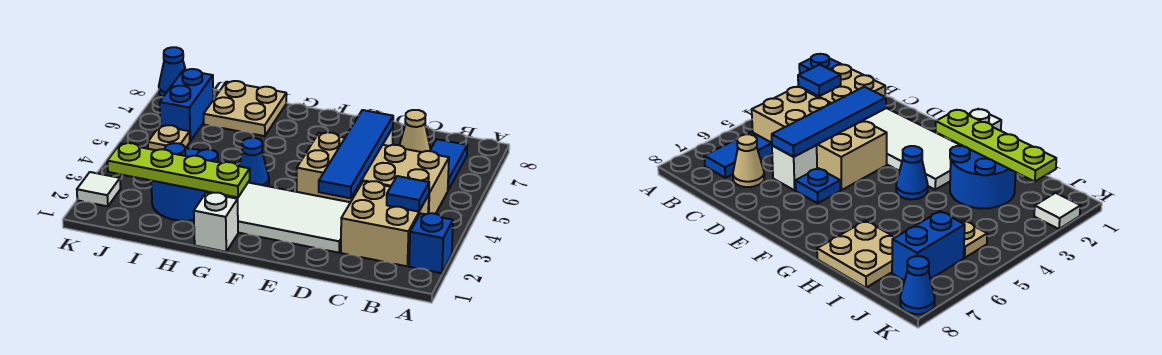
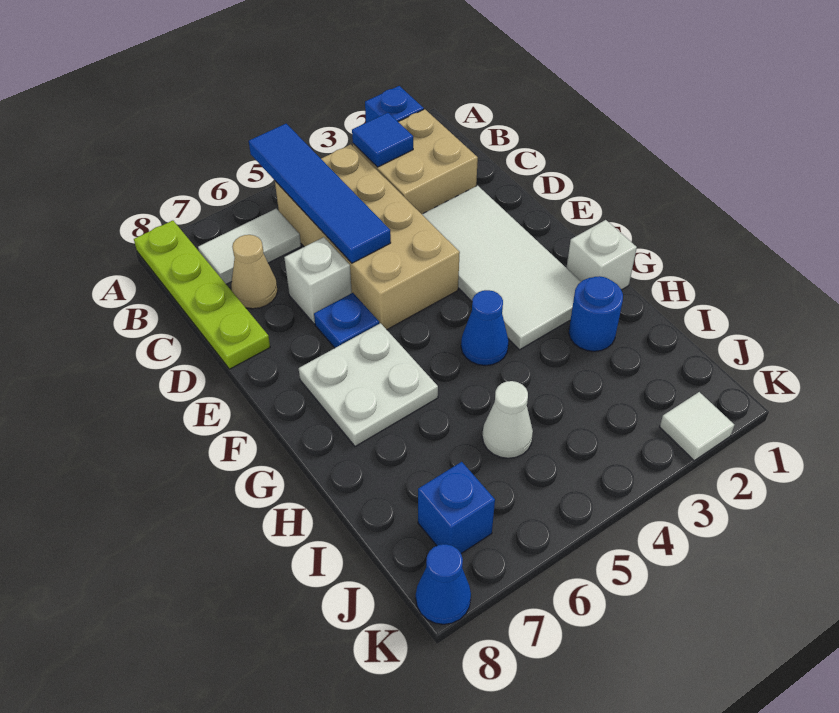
blue tile B6:B7 level 1 -> white tile B6:B7 level 1
blue tile D3:D6 level 2 -> blue tile A5:D5 level 2
none -> white plate F6:G7 level 1
lime plate G2:J2 level 2 -> lime plate A8:D8 level 1
blue round brick H2:I3 level 1 -> blue round brick H2 level 1
tan plate H7:I8 level 1 -> none
none -> white cone I5 level 1
tan plate J5 level 1 -> none
blue brick J6:J7 level 1 -> blue brick J7 level 1

